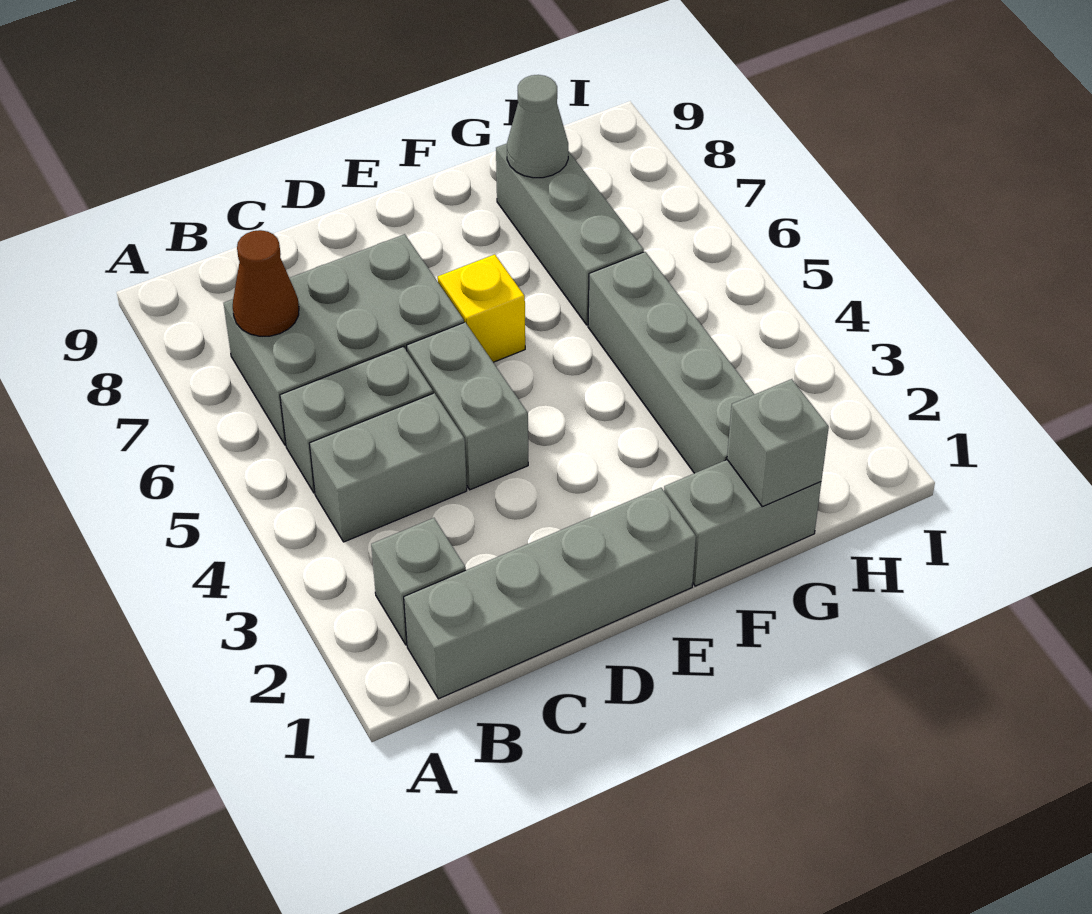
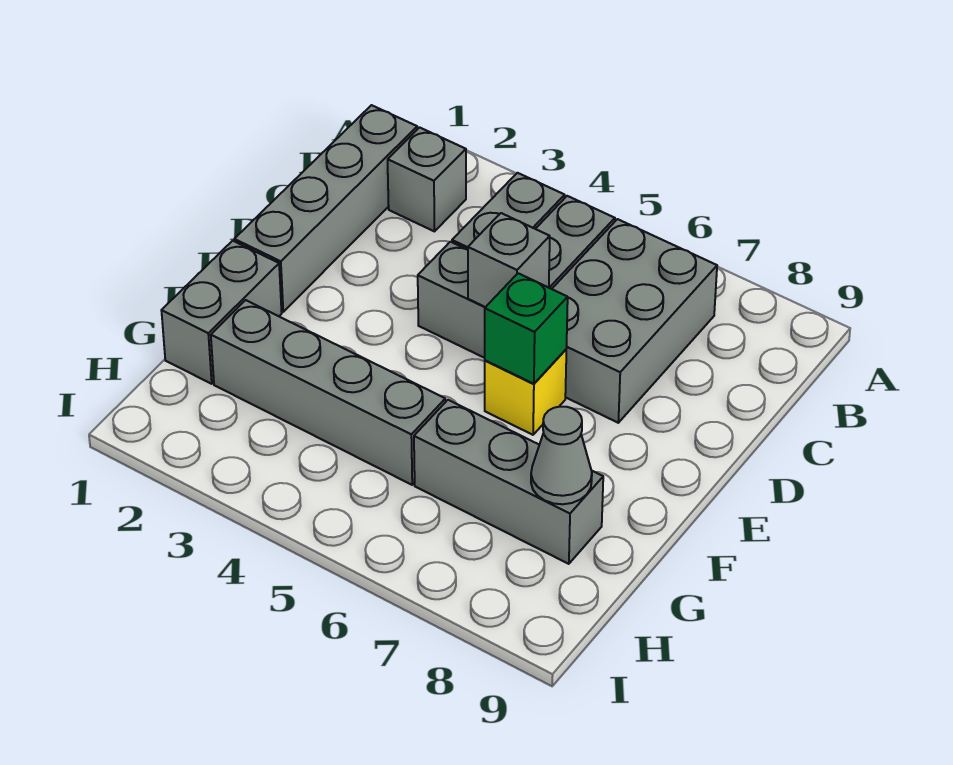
brown cone B7 level 2 -> none
none -> green brick E6 level 2
grey brick G1 level 2 -> grey brick D5 level 2

